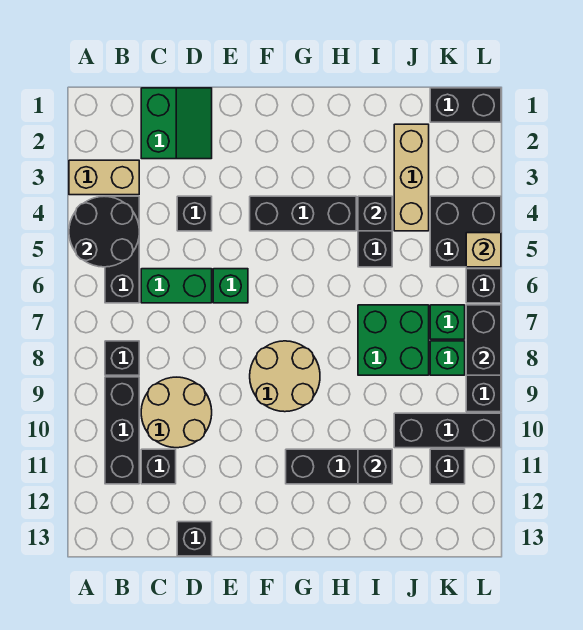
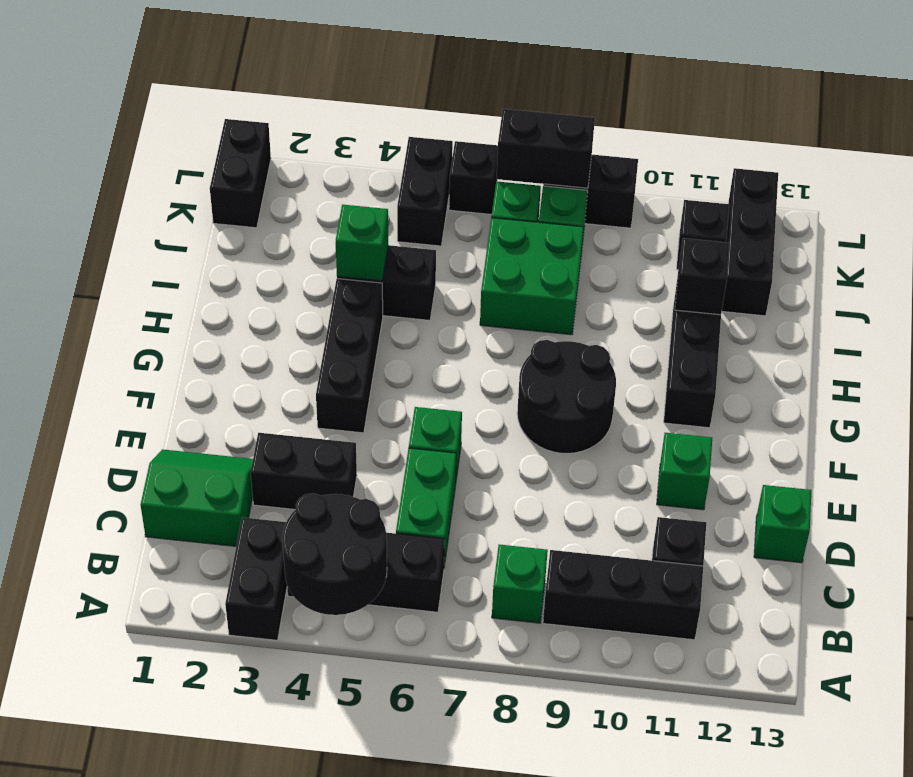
tan brick A3:B3 level 1 -> black brick A3:B3 level 1
black brick B8 level 1 -> green brick B8 level 1
tan round brick C9:D10 level 1 -> none
black brick D4 level 1 -> black brick D3:D4 level 1
black brick D13 level 1 -> green brick D13 level 1
none -> green brick E11 level 1
tan round brick F8:G9 level 1 -> black round brick F8:G9 level 1
black brick I4 level 2 -> green brick I4 level 2
tan brick J2:J4 level 1 -> none
black brick J10:L10 level 1 -> black brick J12:L12 level 1
black brick K4:L5 level 1 -> black brick K5:L5 level 1
tan brick L5 level 2 -> none

